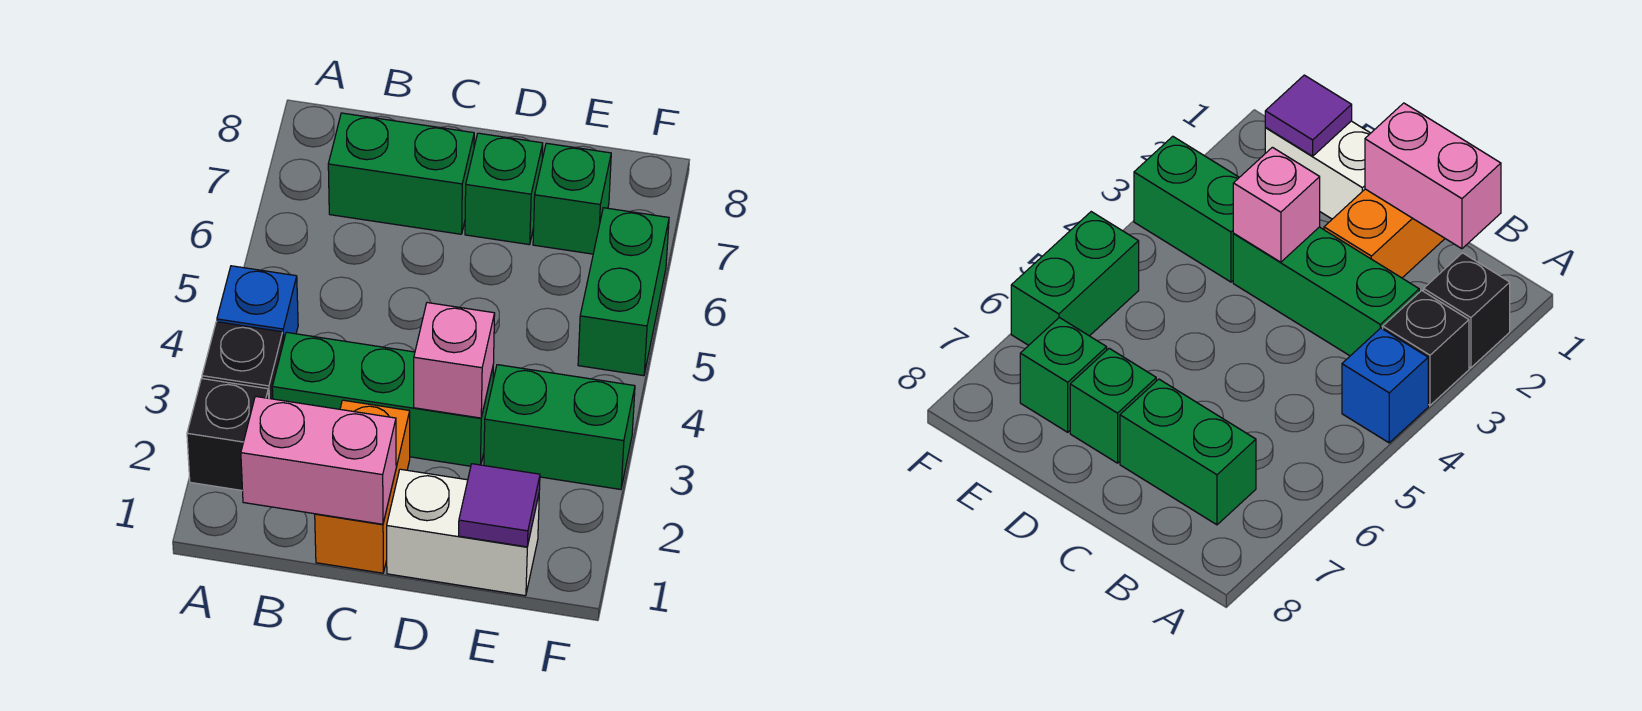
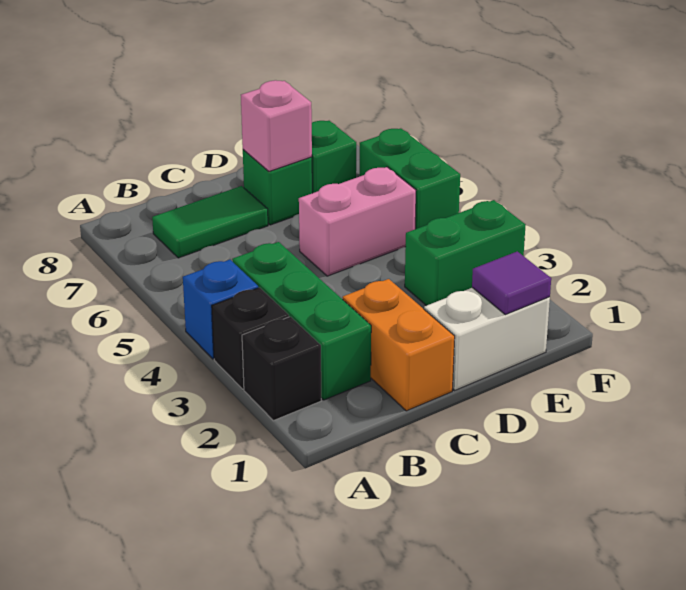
pink brick B1:C1 level 2 -> pink brick D5:E5 level 1
green brick B3:D3 level 1 -> green brick B2:B4 level 1
green brick B7:C7 level 1 -> green tile B7:C7 level 1
pink brick D3 level 2 -> pink brick D7 level 2

